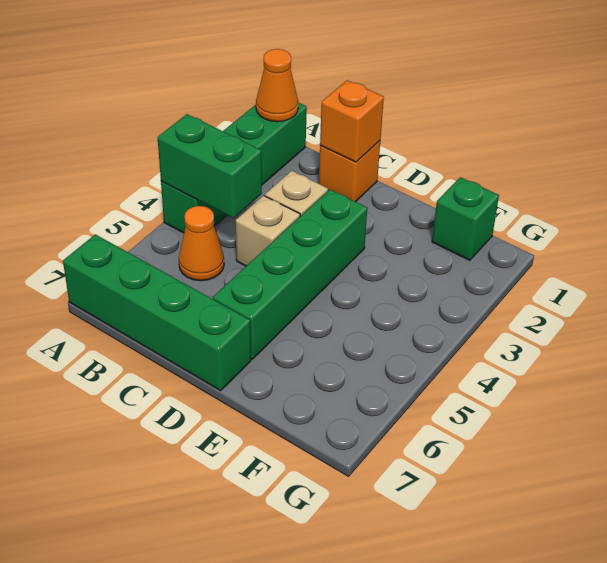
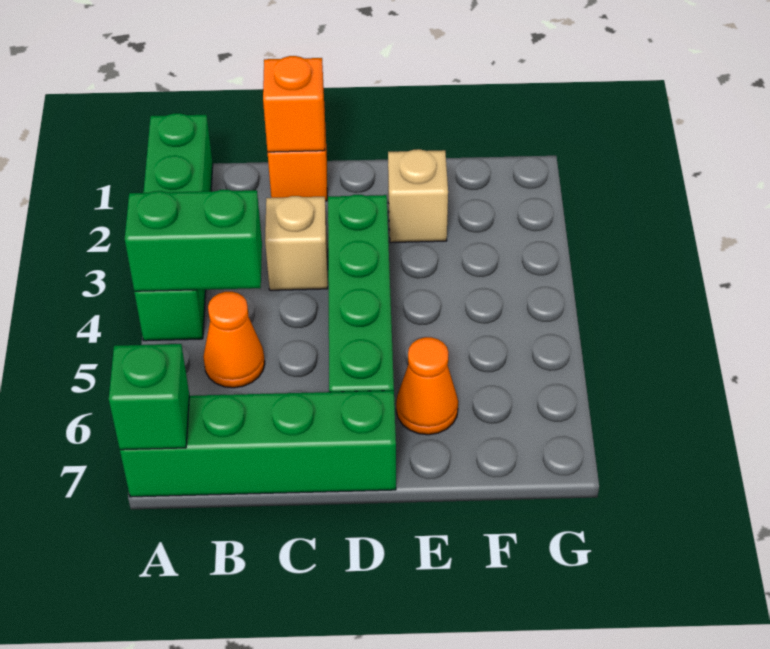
orange cone A1 level 2 -> orange cone E6 level 1
tan brick C4 level 1 -> tan brick E2 level 1
green brick F1 level 1 -> green brick A7 level 2

